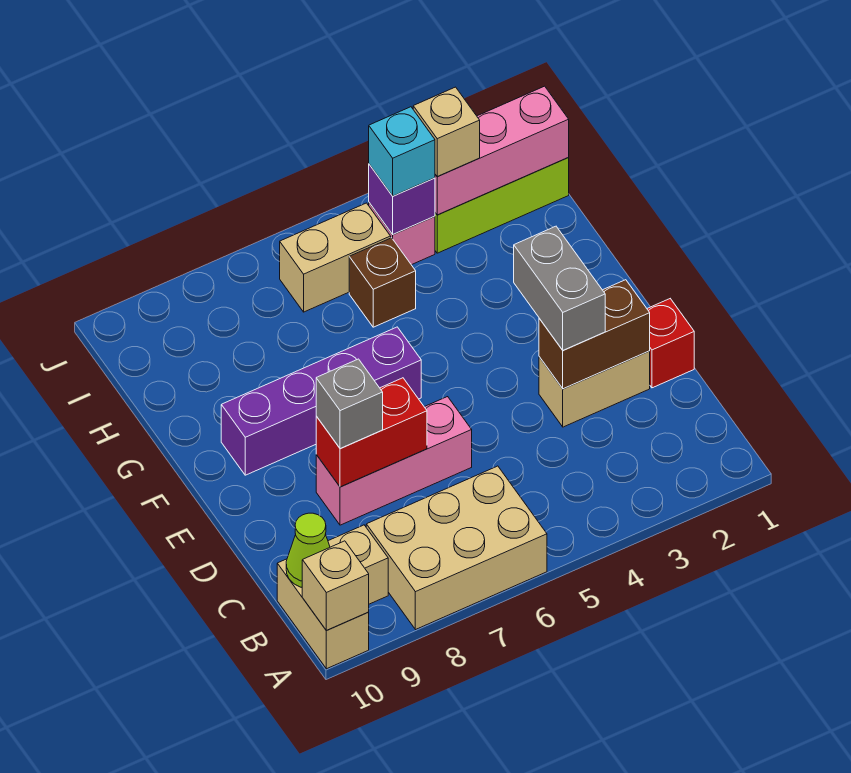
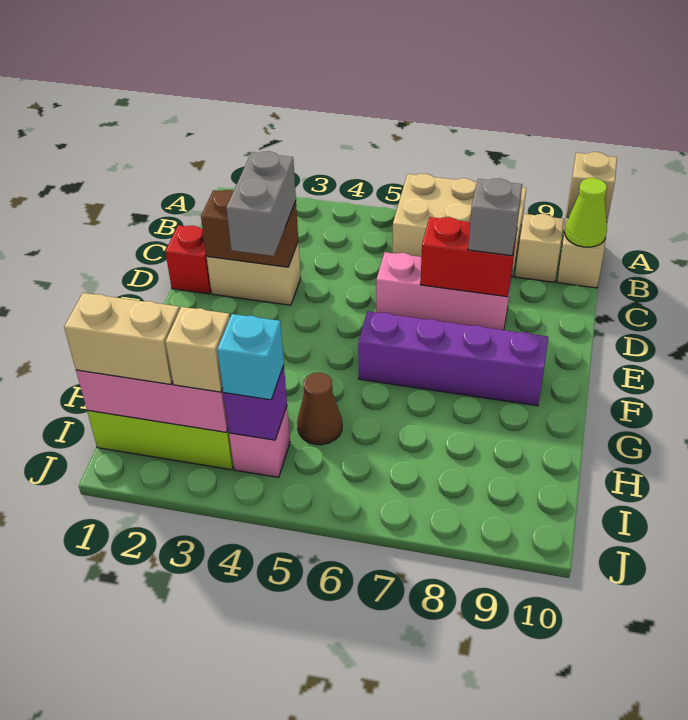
brown brick H5 level 1 -> brown cone H5 level 1
tan brick I5:I6 level 1 -> tan brick I1:I2 level 3

